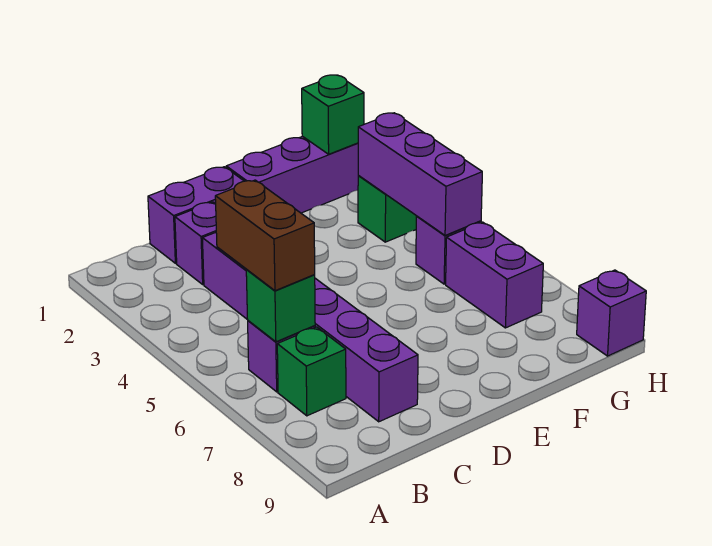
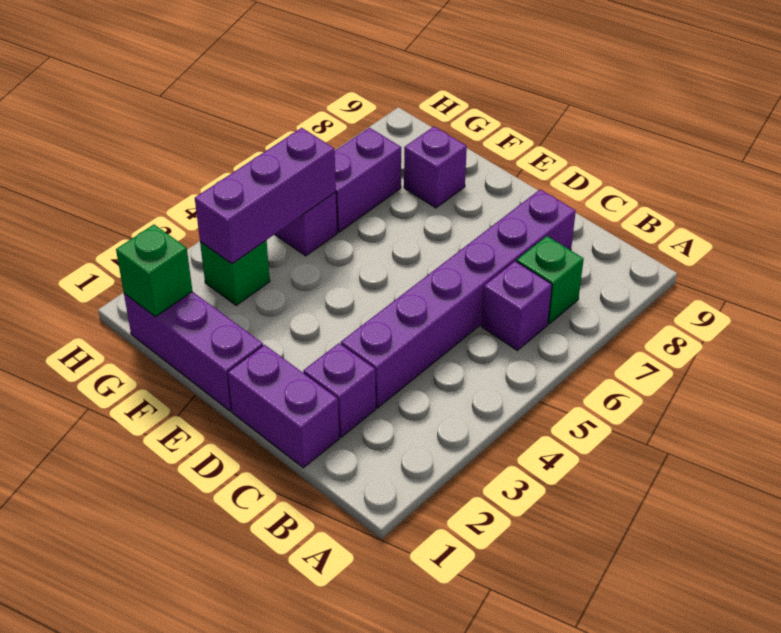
brown brick B5:B6 level 3 -> none
green brick B6 level 2 -> none
purple brick H9 level 1 -> purple brick F8 level 1

